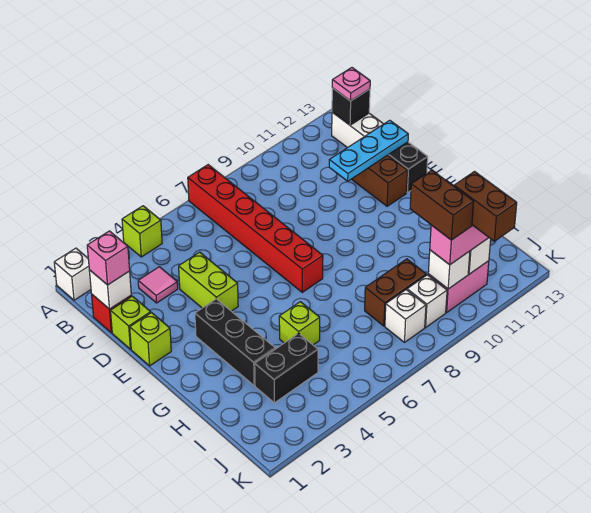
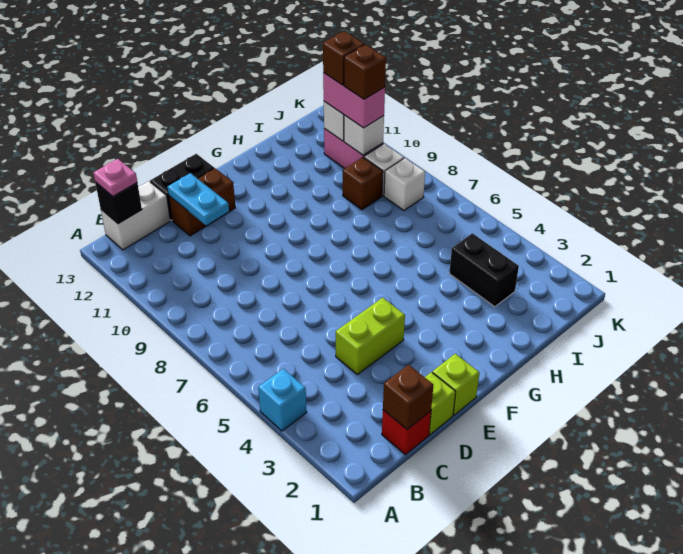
white brick A1 level 1 -> none
lime brick A4 level 1 -> cyan brick A4 level 1
red brick A7:F7 level 1 -> none
white brick C1 level 2 -> brown brick C1 level 2
pink brick C1 level 3 -> none
pink tile C3 level 1 -> none
cyan plate D11:D13 level 2 -> cyan plate D11:D12 level 2
black brick F3:H3 level 1 -> none
lime brick H5 level 1 -> none
brown brick I8:I9 level 1 -> brown brick I9 level 1
brown brick I10:J10 level 4 -> brown brick J10 level 4
brown brick J11:K11 level 4 -> brown brick J11 level 4

